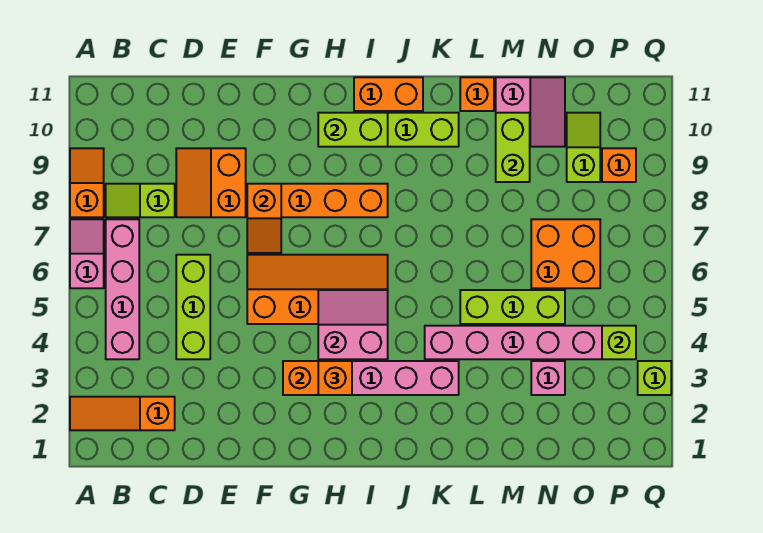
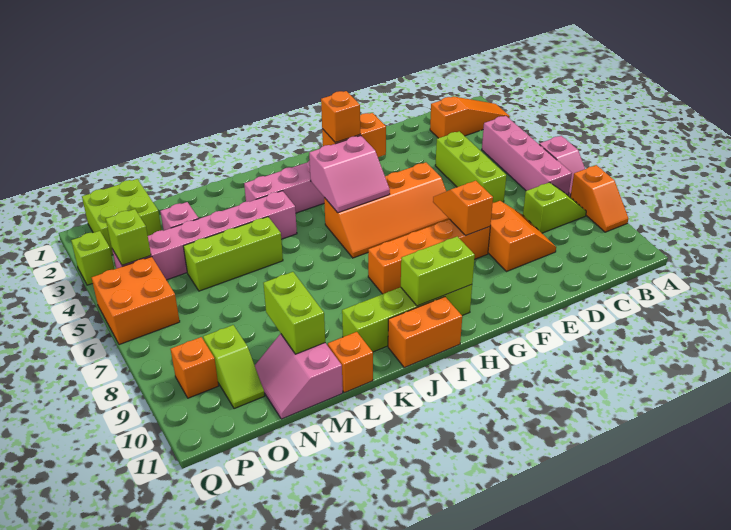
orange brick N6:O7 level 1 -> orange brick P5:Q6 level 1
none -> lime brick O1:P2 level 1

